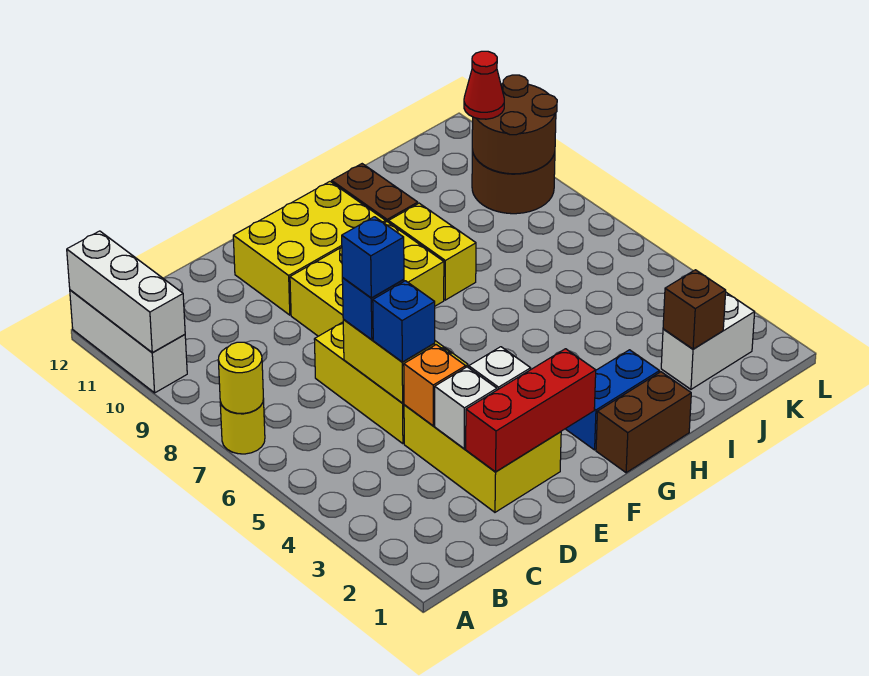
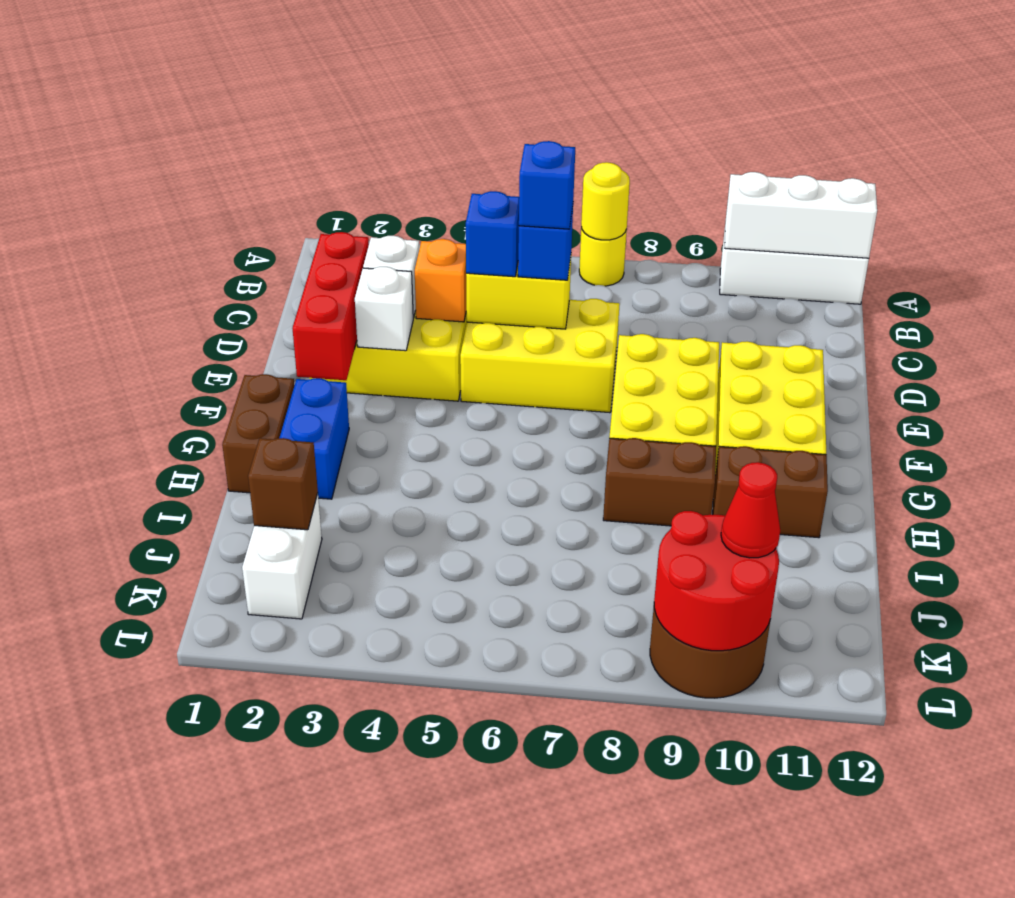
yellow brick H8:H9 level 1 -> brown brick H8:H9 level 1
brown round brick K9:L10 level 2 -> red round brick K9:L10 level 2

